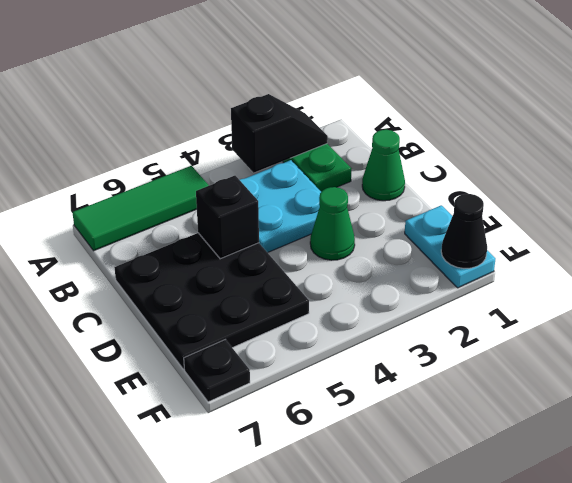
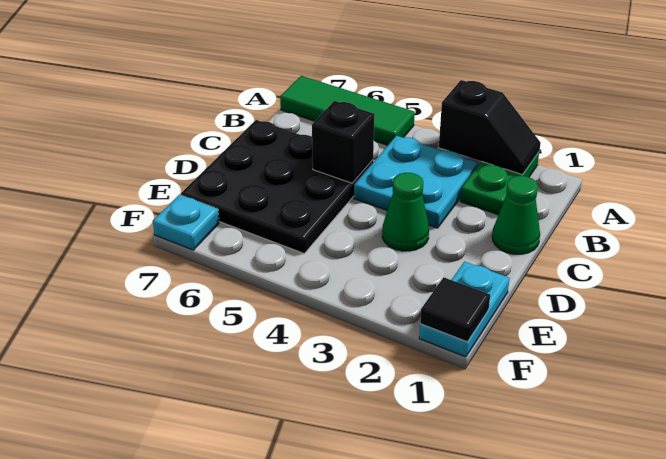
black cone F1 level 2 -> black tile F1 level 2
black plate F7 level 1 -> cyan plate F7 level 1

